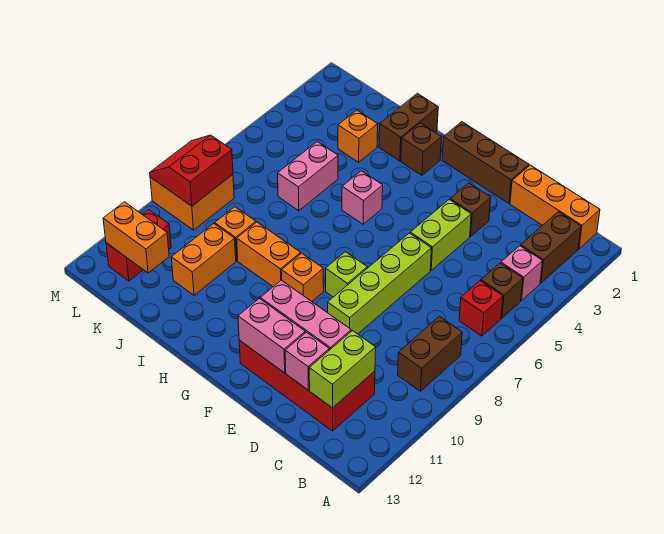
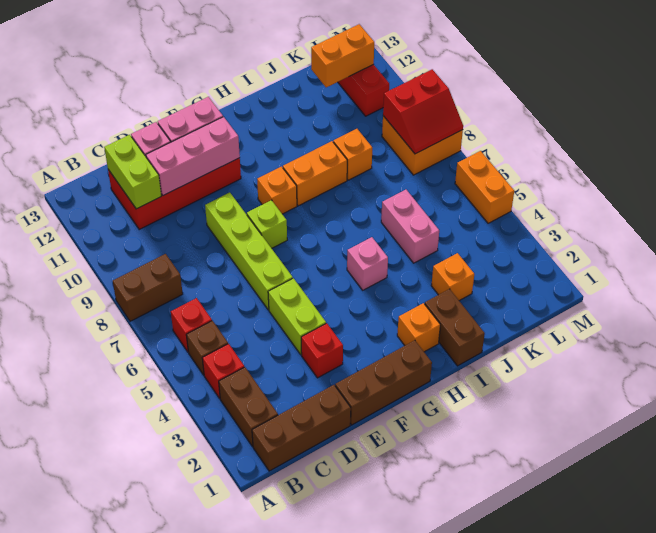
orange brick B1:D1 level 1 -> brown brick B1:D1 level 1
pink brick B4 level 1 -> red brick B4 level 1
brown brick B8:B9 level 1 -> brown brick A8:B8 level 1
brown brick E3 level 1 -> red brick E3 level 1
brown brick H2 level 1 -> orange brick H2 level 1
orange brick J10:J11 level 1 -> orange brick M5:M6 level 1
red slope L8:M9 level 2 top L -> red slope L8:M9 level 2 top 9

